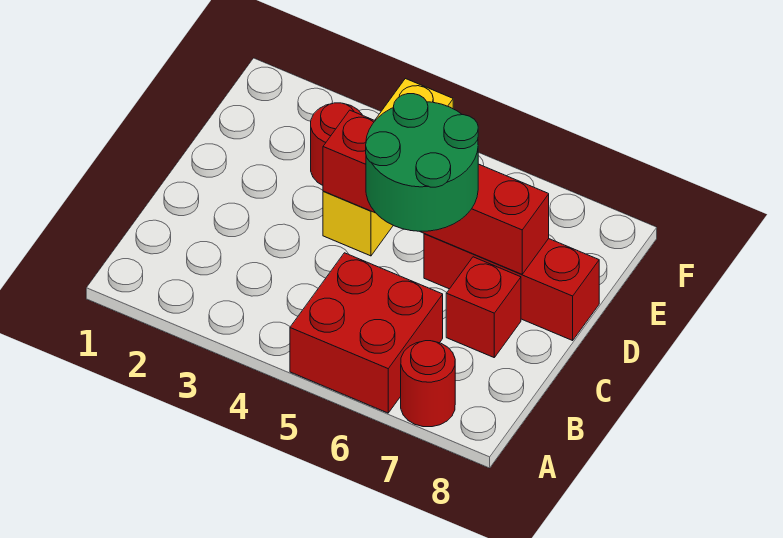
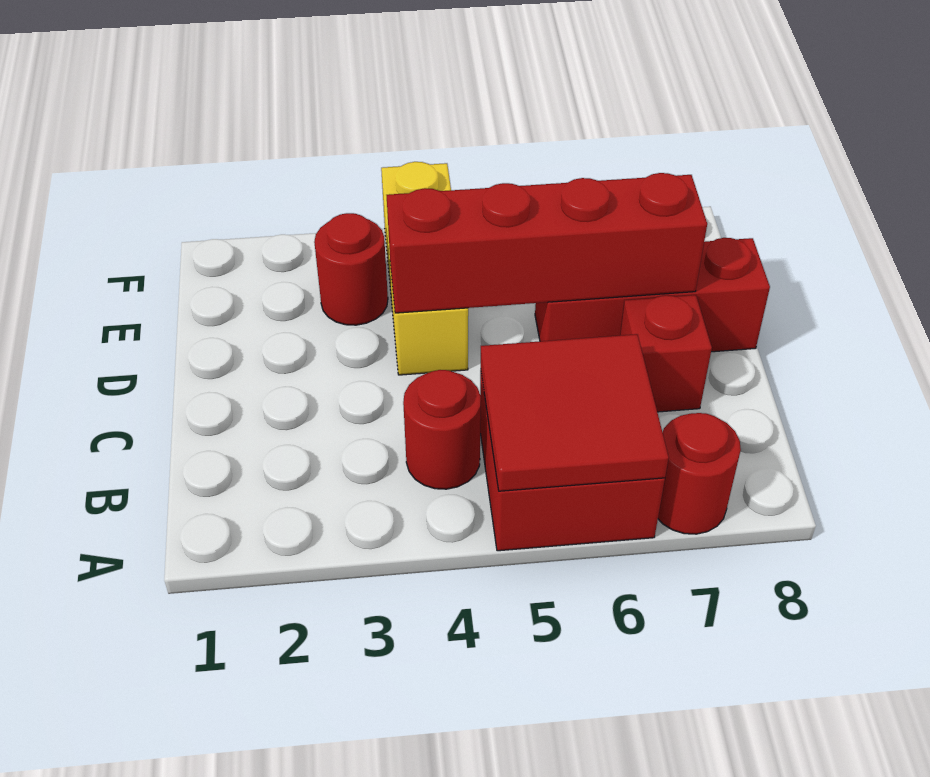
none -> red tile A5:B6 level 2
none -> red round brick B4 level 1
green round brick C5:D6 level 3 -> none

